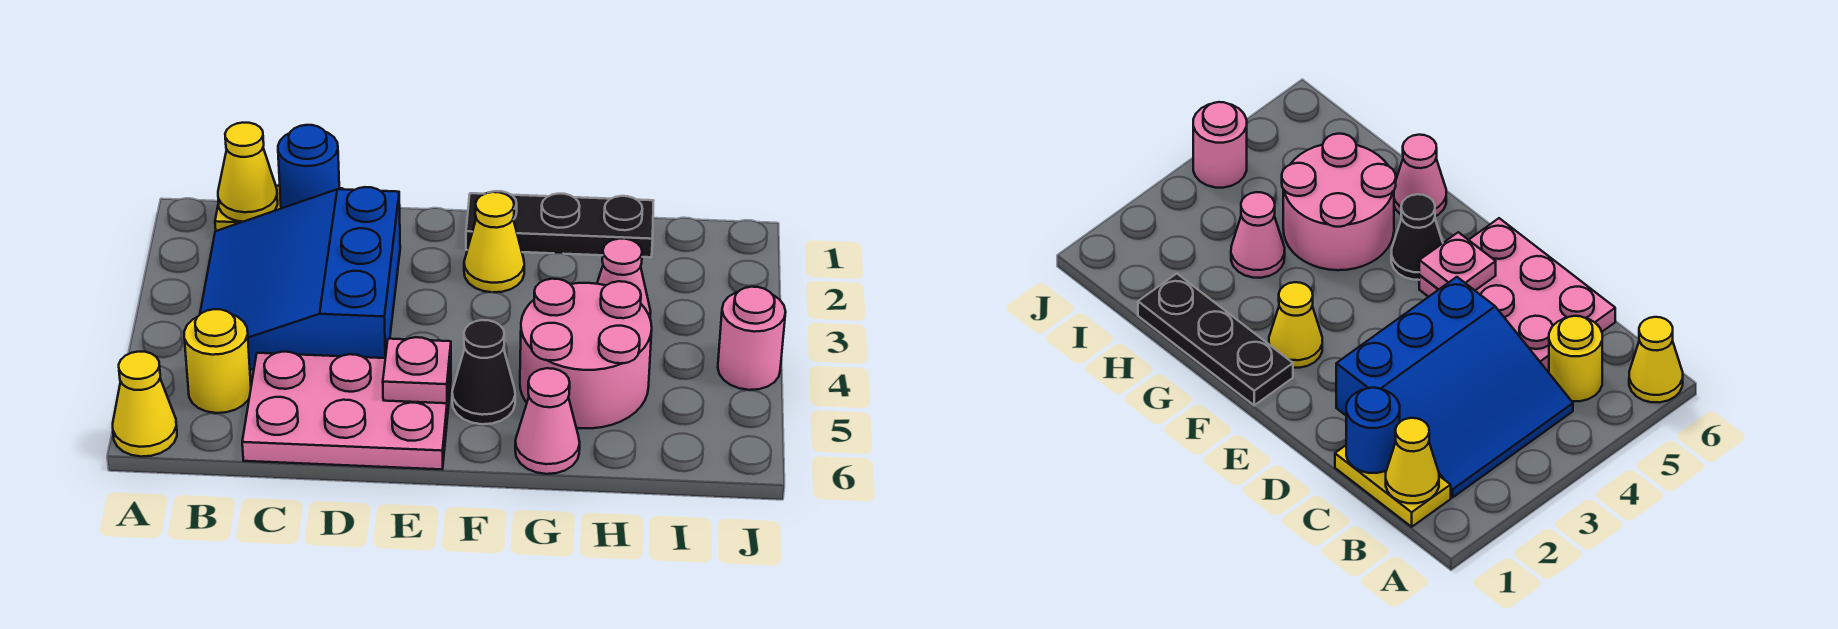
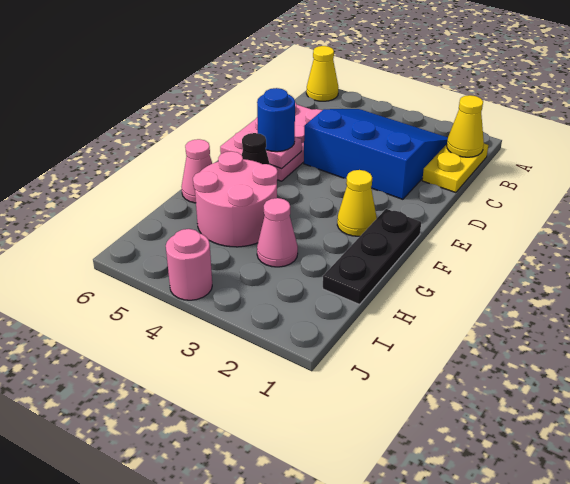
yellow round brick B5 level 1 -> none
blue round brick C1 level 2 -> blue round brick E5 level 3

